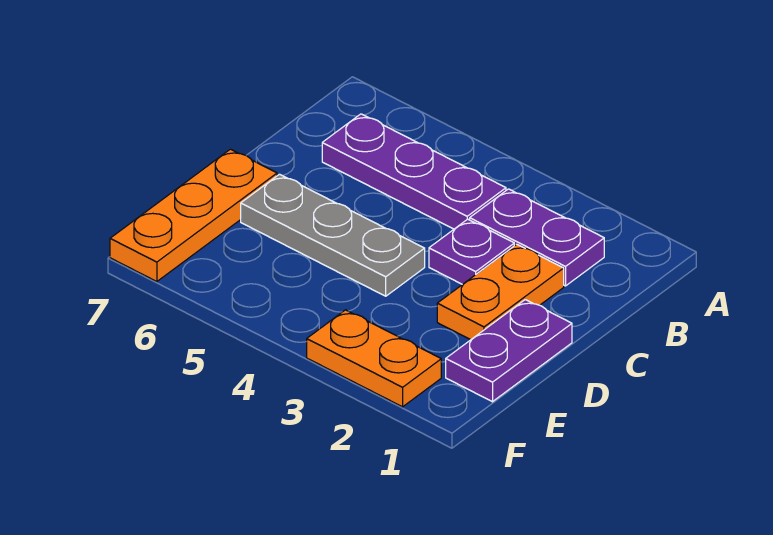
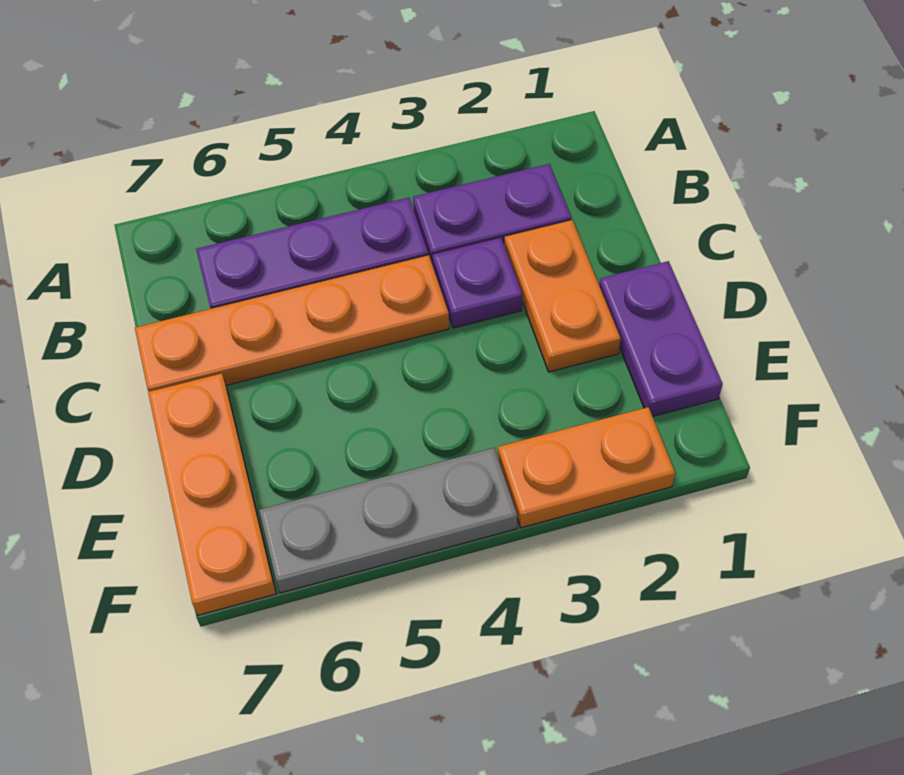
none -> orange plate C4:C7 level 1
grey plate D4:D6 level 1 -> grey plate F4:F6 level 1

